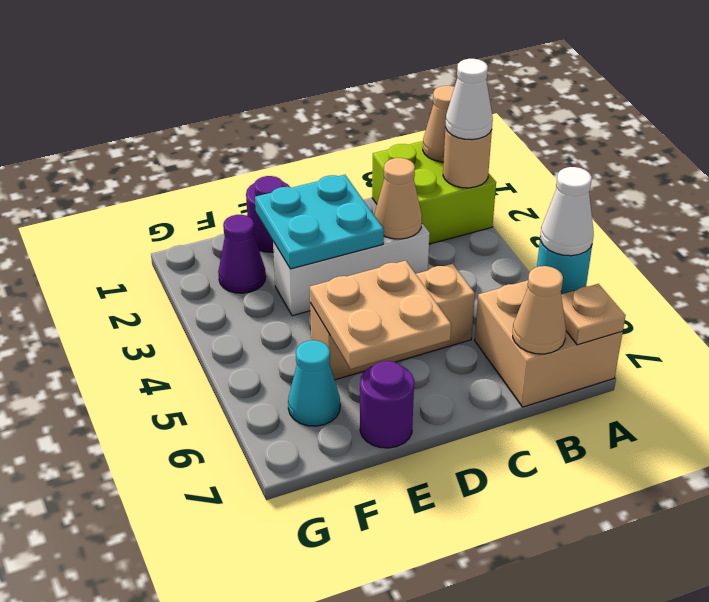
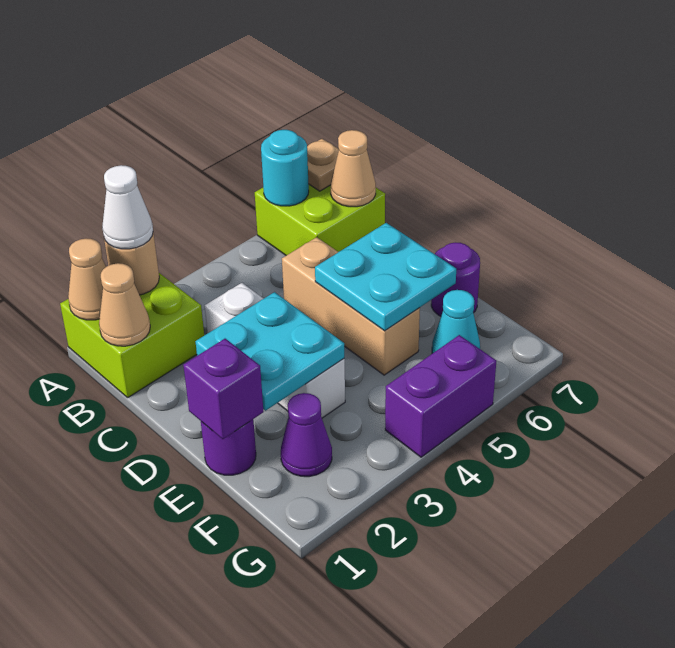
tan brick A6:B7 level 1 -> lime brick A6:B7 level 1
white cone A6 level 3 -> none
tan cone C3 level 2 -> tan cone B1 level 2
tan plate D5:E6 level 2 -> cyan plate D5:E6 level 2
none -> purple brick E1 level 2
none -> purple brick G4:G5 level 1

